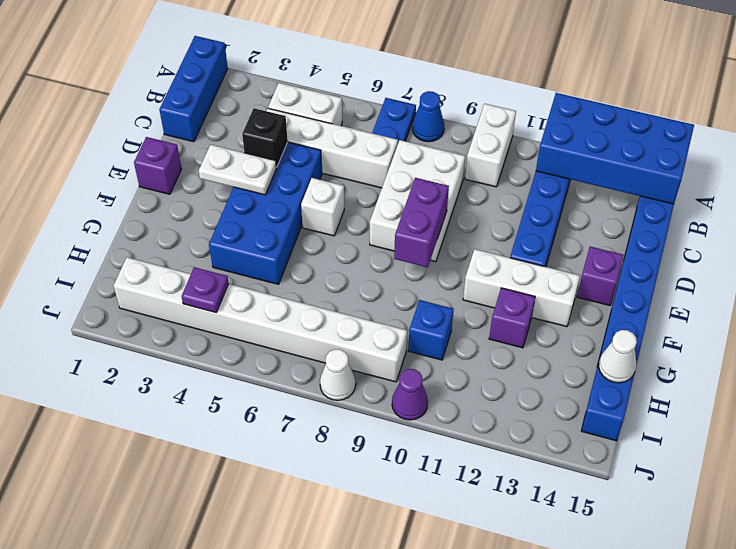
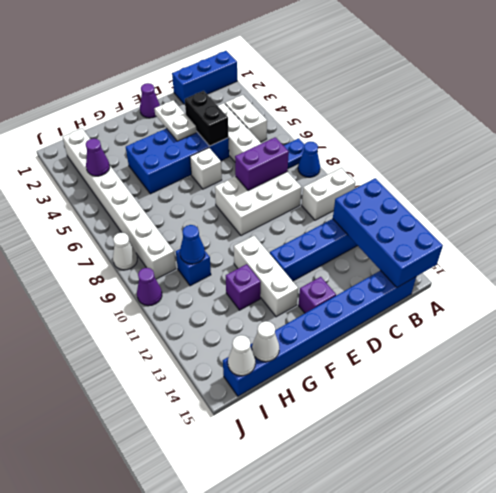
black brick D4 level 2 -> black brick D4:D5 level 2
purple brick E1 level 1 -> purple cone E1 level 1
purple brick E9:F9 level 2 -> purple brick C8:D8 level 2
none -> blue cone H10 level 2
purple plate I4 level 2 -> purple cone I4 level 2
none -> white cone I15 level 2

